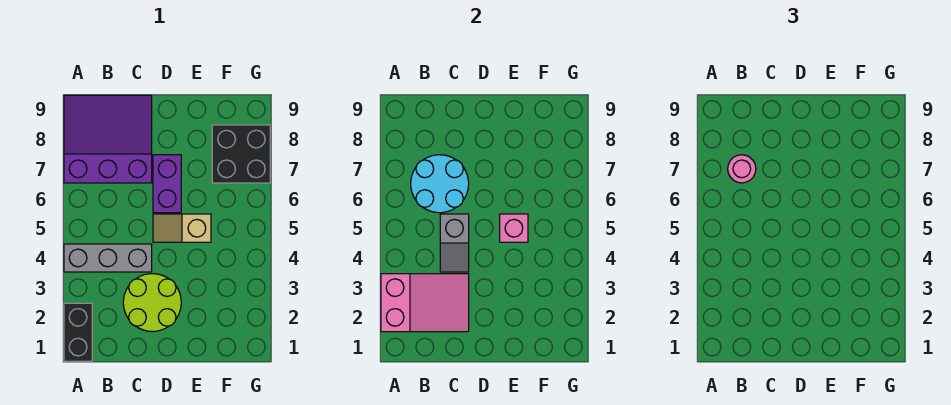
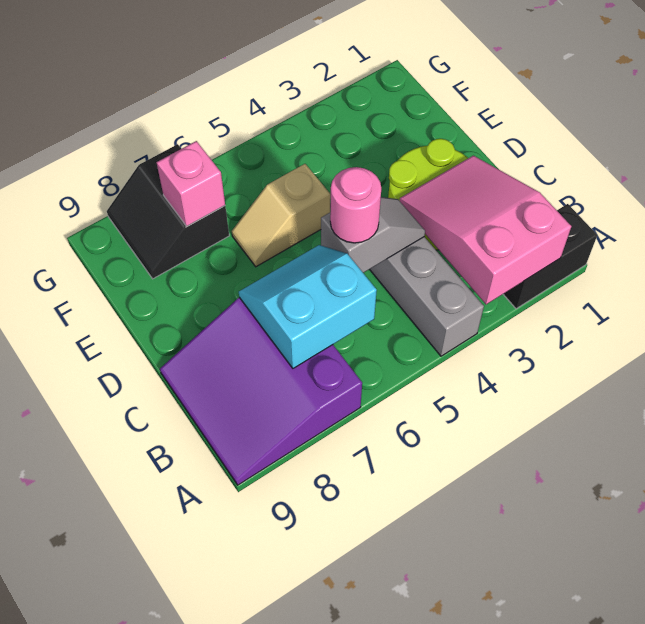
cyan round brick B6:C7 level 2 -> cyan slope B6:C7 level 2 top B
pink round brick B7 level 3 -> pink round brick C5 level 3
tan slope D5:E5 level 1 top E -> tan slope E5:E6 level 1 top 5
purple brick D6:D7 level 1 -> none
pink brick E5 level 2 -> pink brick F7 level 2
black brick F7:G8 level 1 -> black slope F7:G8 level 1 top 7

